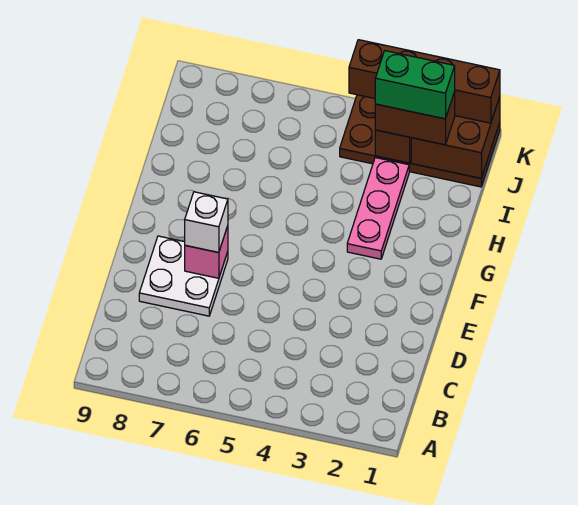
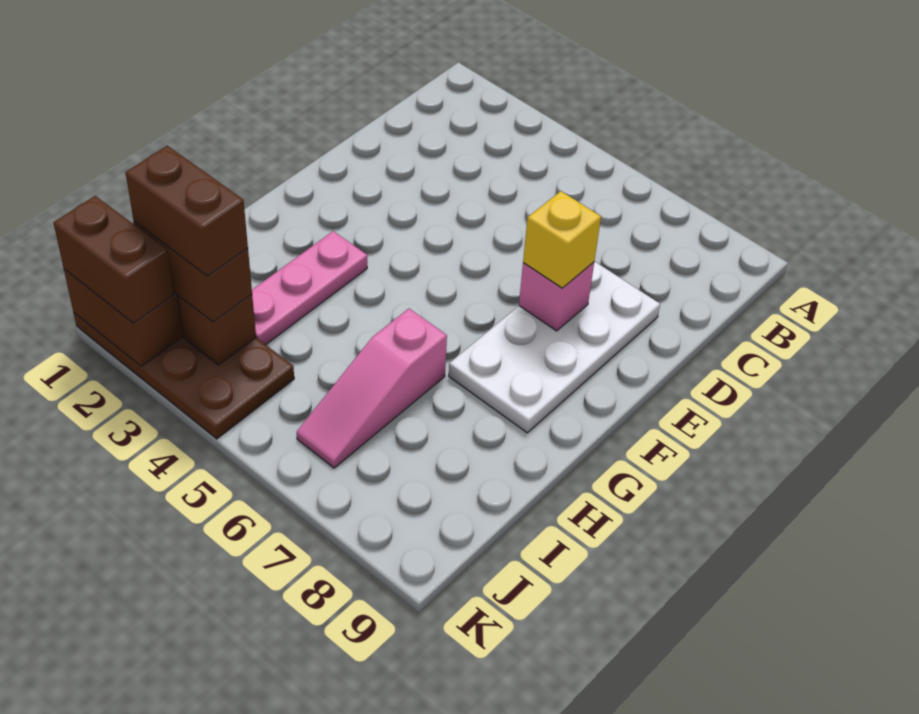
white plate D7:E8 level 1 -> white plate D7:G8 level 1
white brick E7 level 3 -> yellow brick E7 level 3
none -> pink slope H6:J6 level 1 top H
green brick J2:J3 level 4 -> brown brick J2:J3 level 4
brown brick K1:K4 level 3 -> brown brick K1:K2 level 3

